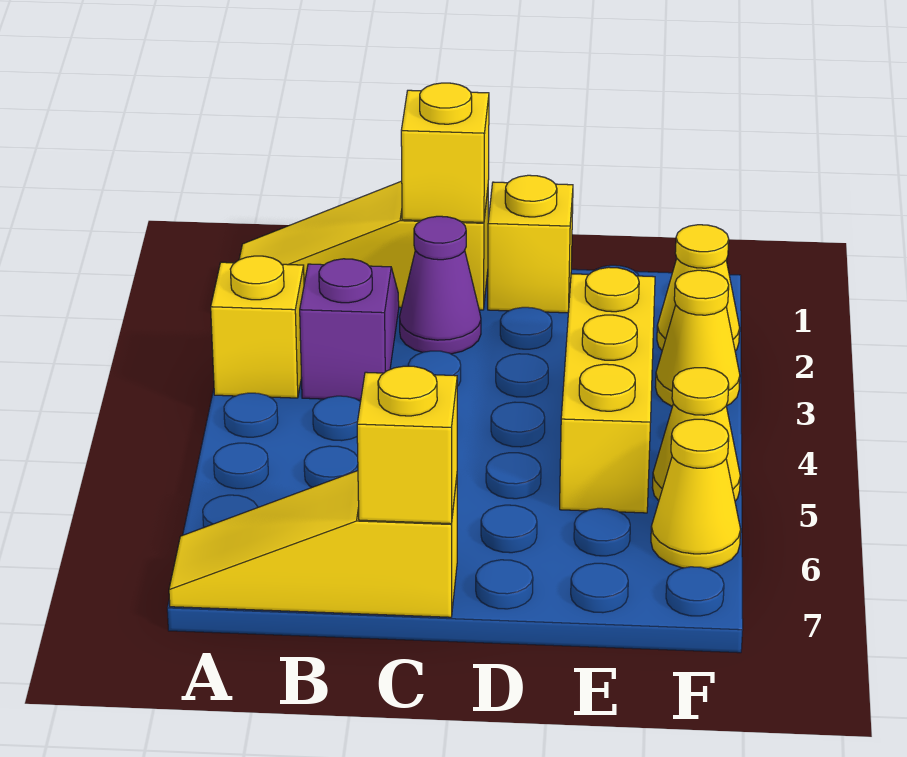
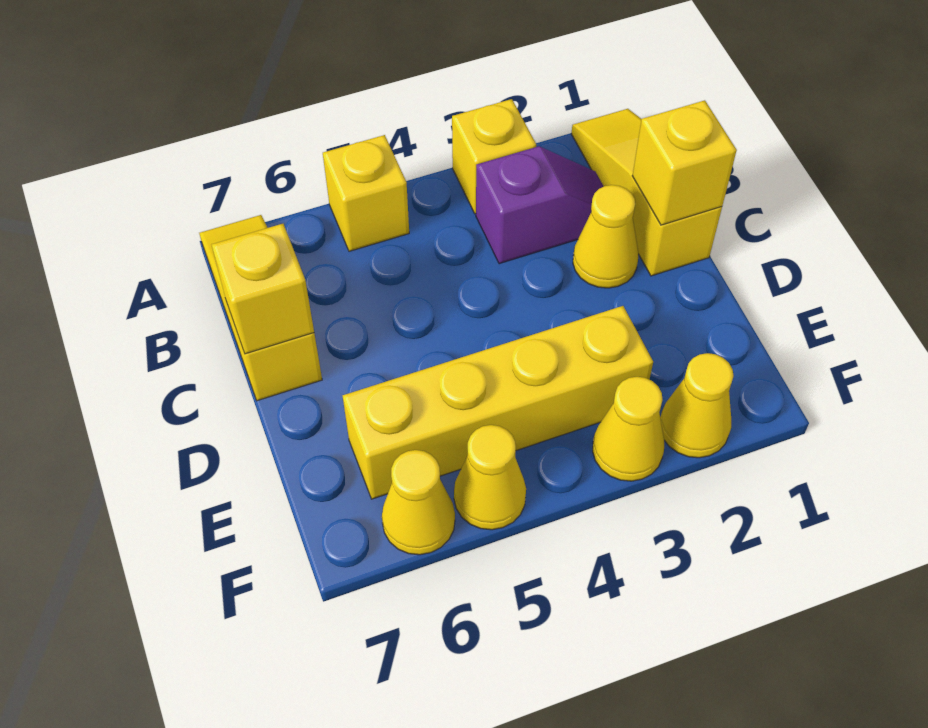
purple cone C2 level 1 -> yellow cone C2 level 1
yellow brick D1 level 1 -> yellow brick A5 level 1
yellow brick E3:E5 level 1 -> yellow brick E3:E6 level 1

